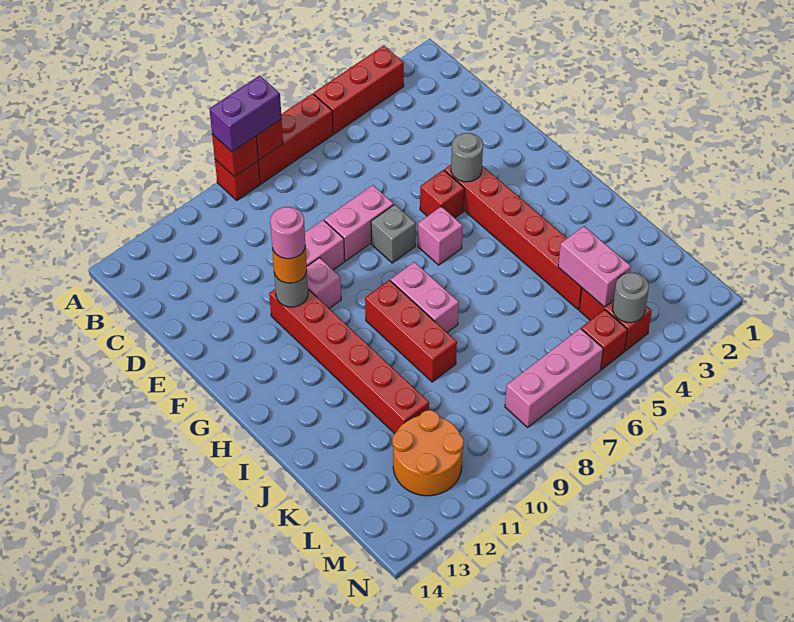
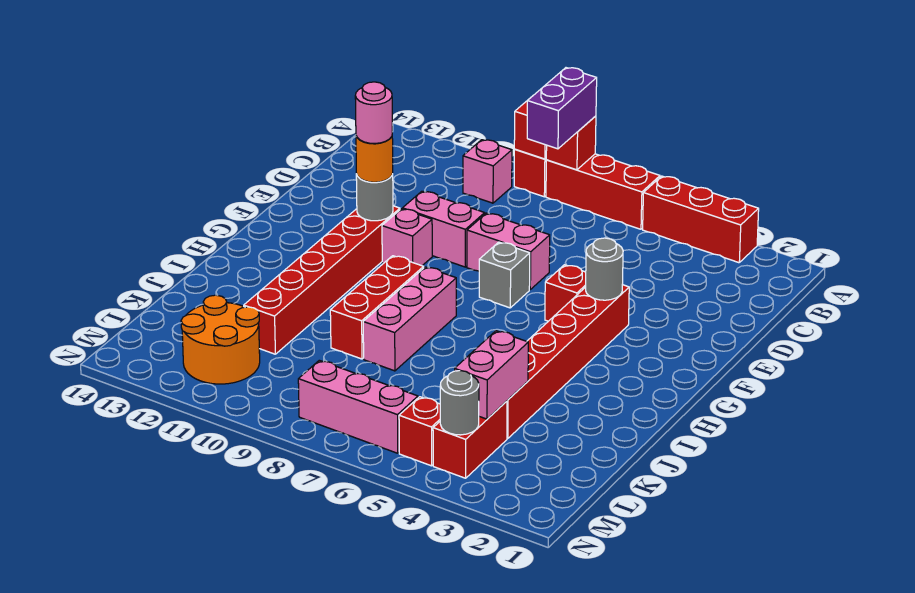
purple brick A8:A9 level 3 -> purple brick A8:B8 level 3
pink brick G6 level 1 -> pink brick B10 level 1
pink brick H8:I8 level 1 -> pink brick H8:J8 level 1

